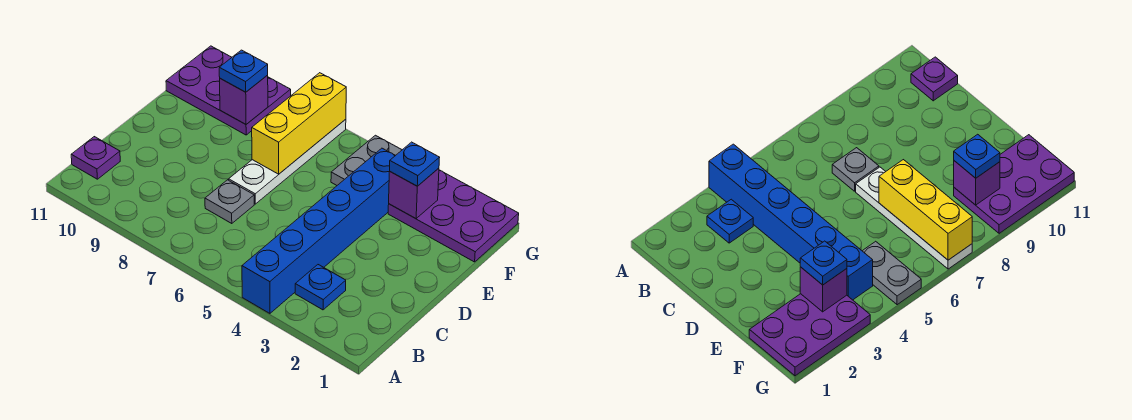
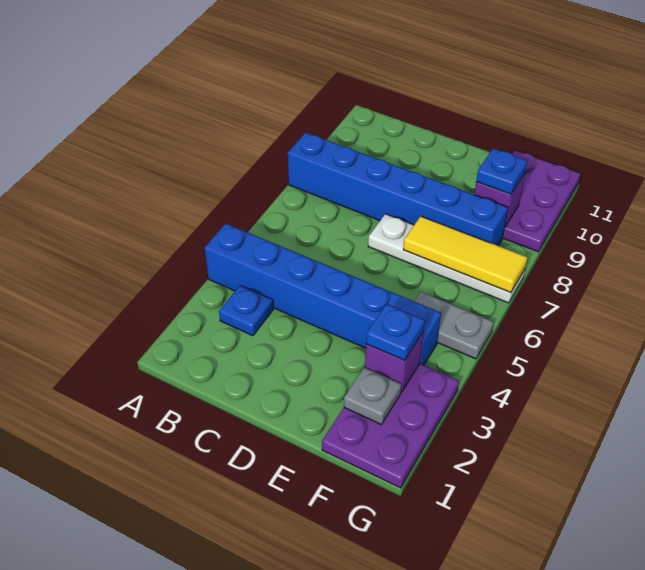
none -> blue brick A8:F8 level 1
purple plate B11 level 1 -> none
grey plate C7 level 1 -> grey plate F2 level 2
yellow brick E7:G7 level 2 -> yellow tile E7:G7 level 2

